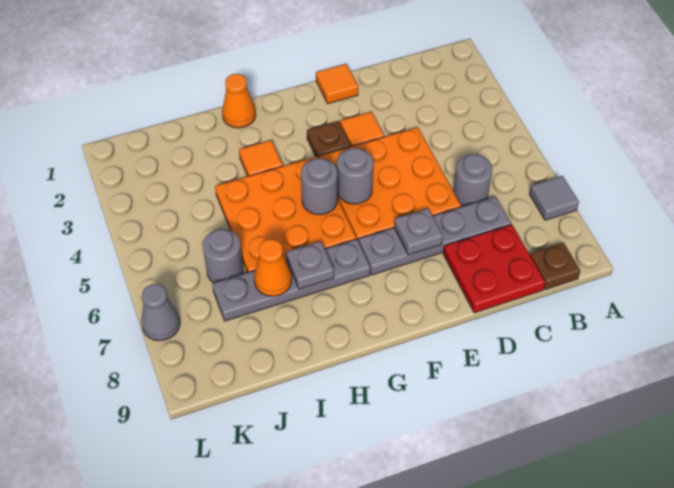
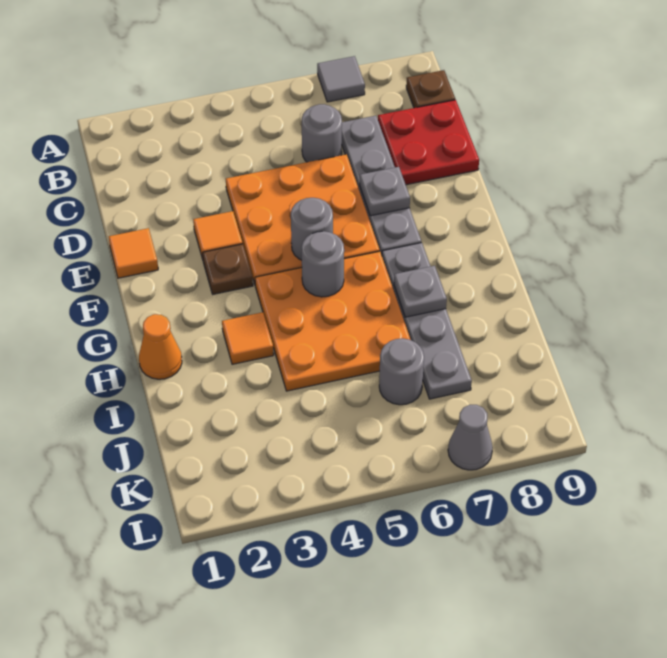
orange cone I7 level 2 -> none

